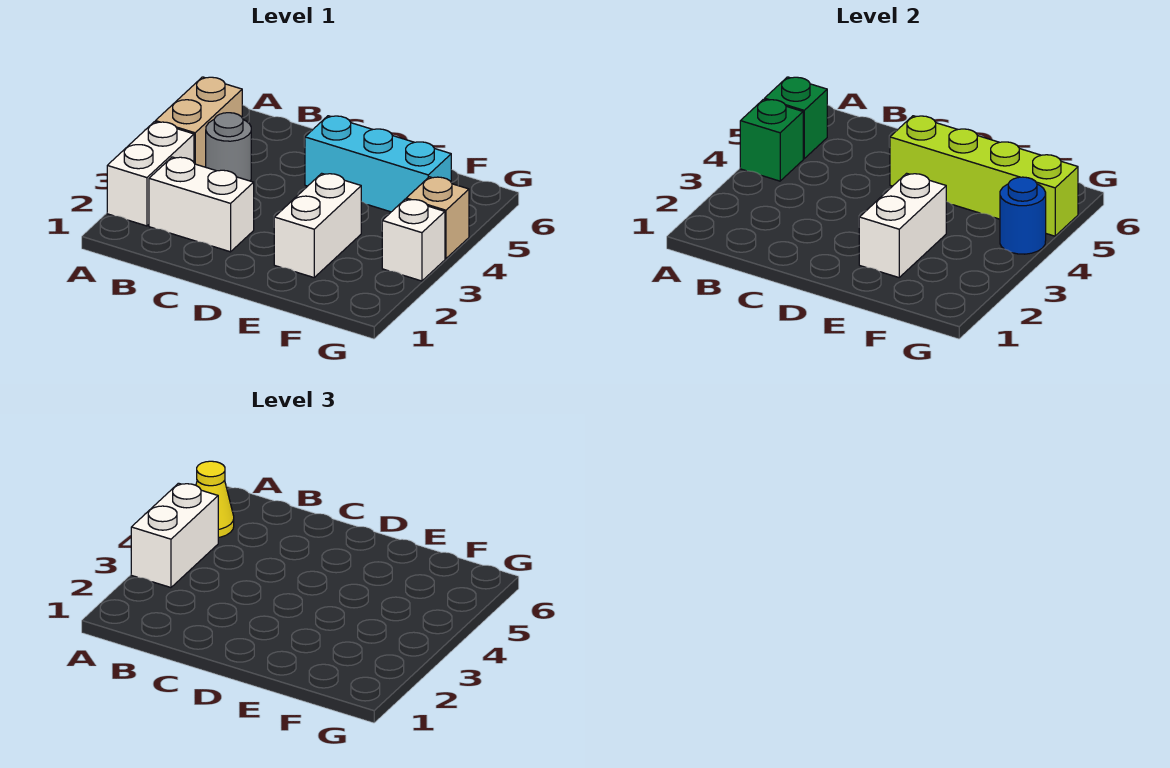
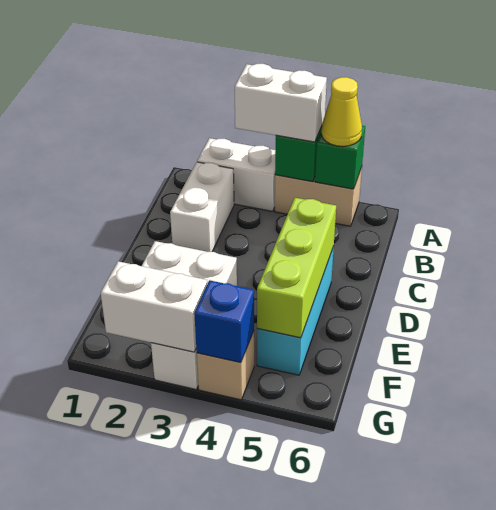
grey round brick B4 level 1 -> none
lime brick D5:G5 level 2 -> lime brick D5:F5 level 2
white brick E2:E3 level 2 -> white brick G2:G3 level 2
blue round brick G4 level 2 -> blue brick G4 level 2

